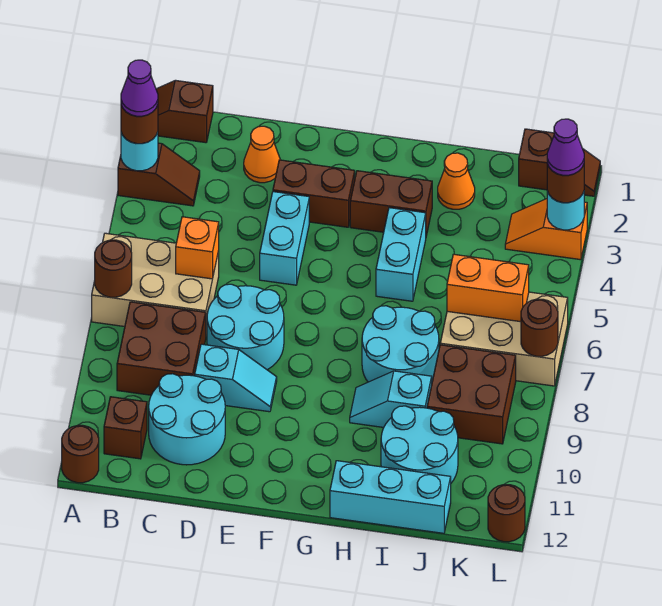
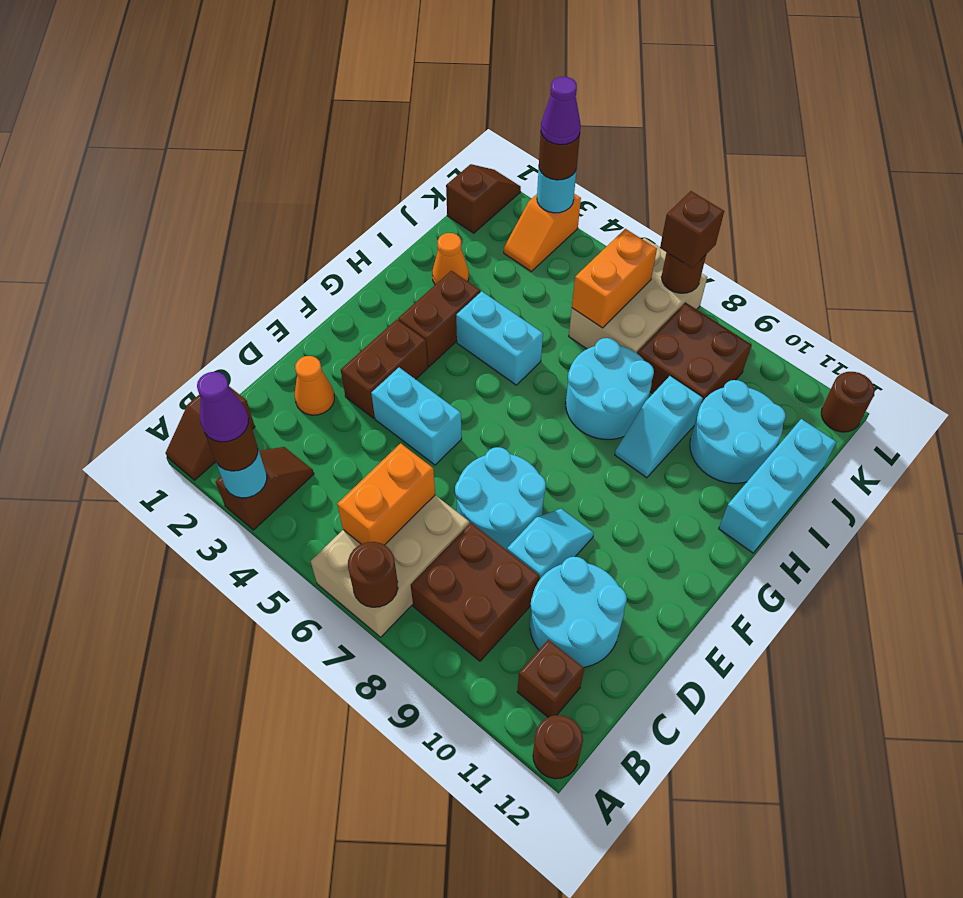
orange brick C6 level 2 -> orange brick B6:C6 level 2
none -> brown brick L7 level 3

